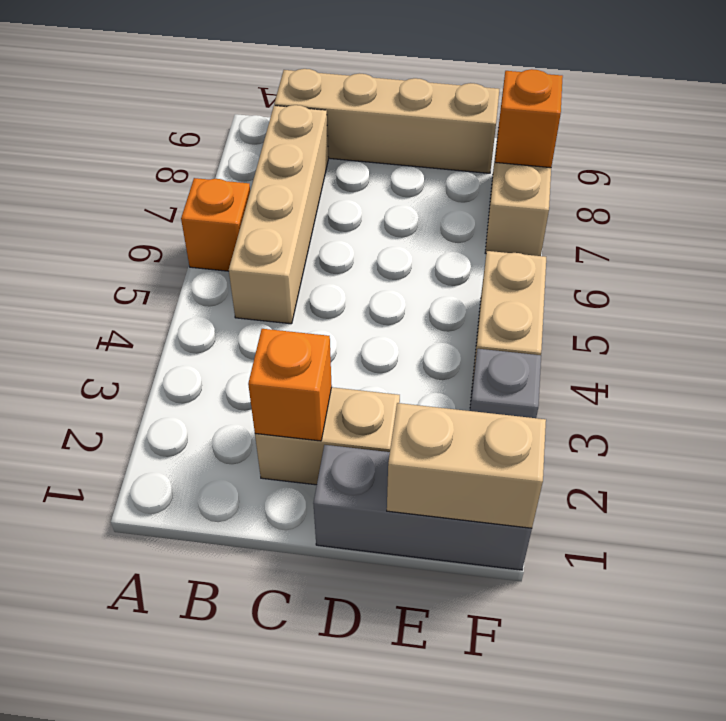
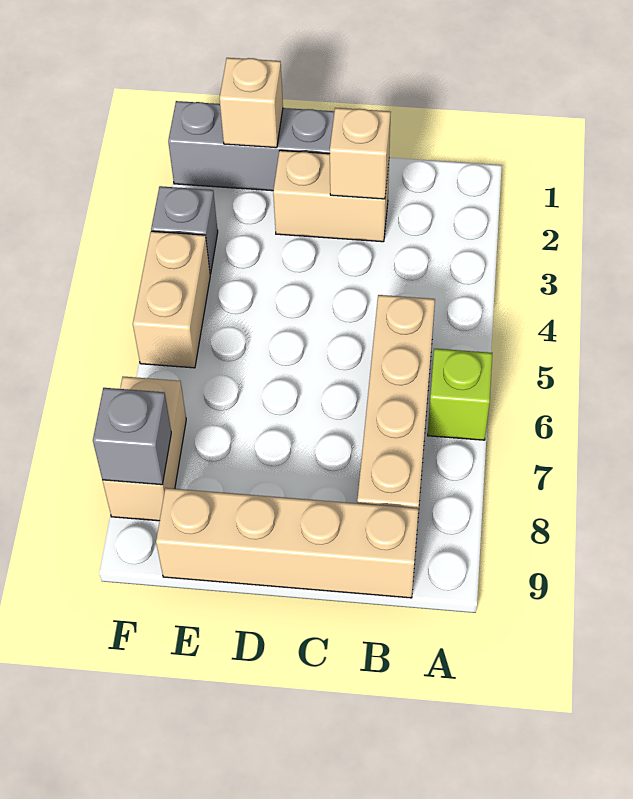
orange brick A6 level 1 -> lime brick A6 level 1
orange brick C2 level 2 -> tan brick C2 level 2
tan brick E1:F1 level 2 -> tan brick E1 level 2
orange brick F8 level 2 -> grey brick F8 level 2

